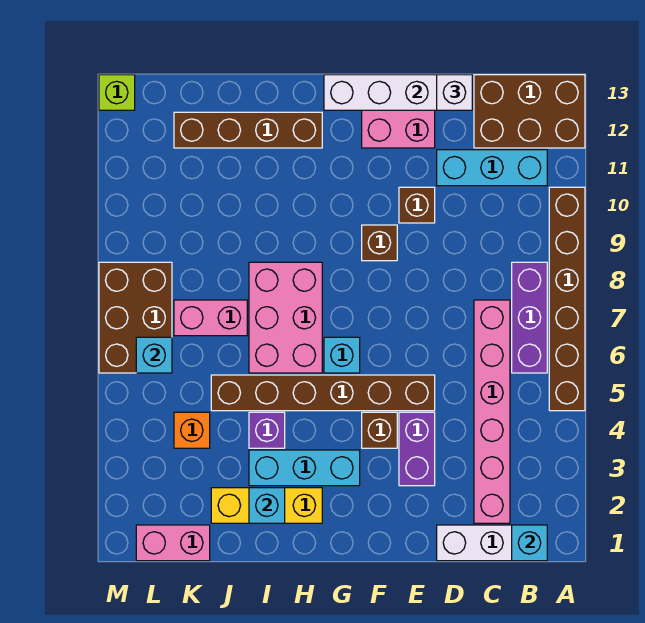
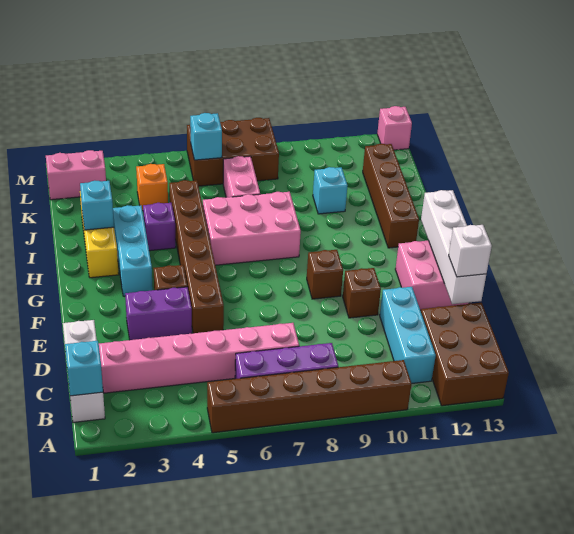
cyan brick G6 level 1 -> cyan brick J10 level 1
pink brick K1:L1 level 1 -> pink brick L1:L2 level 1
lime brick M13 level 1 -> pink brick M13 level 1

